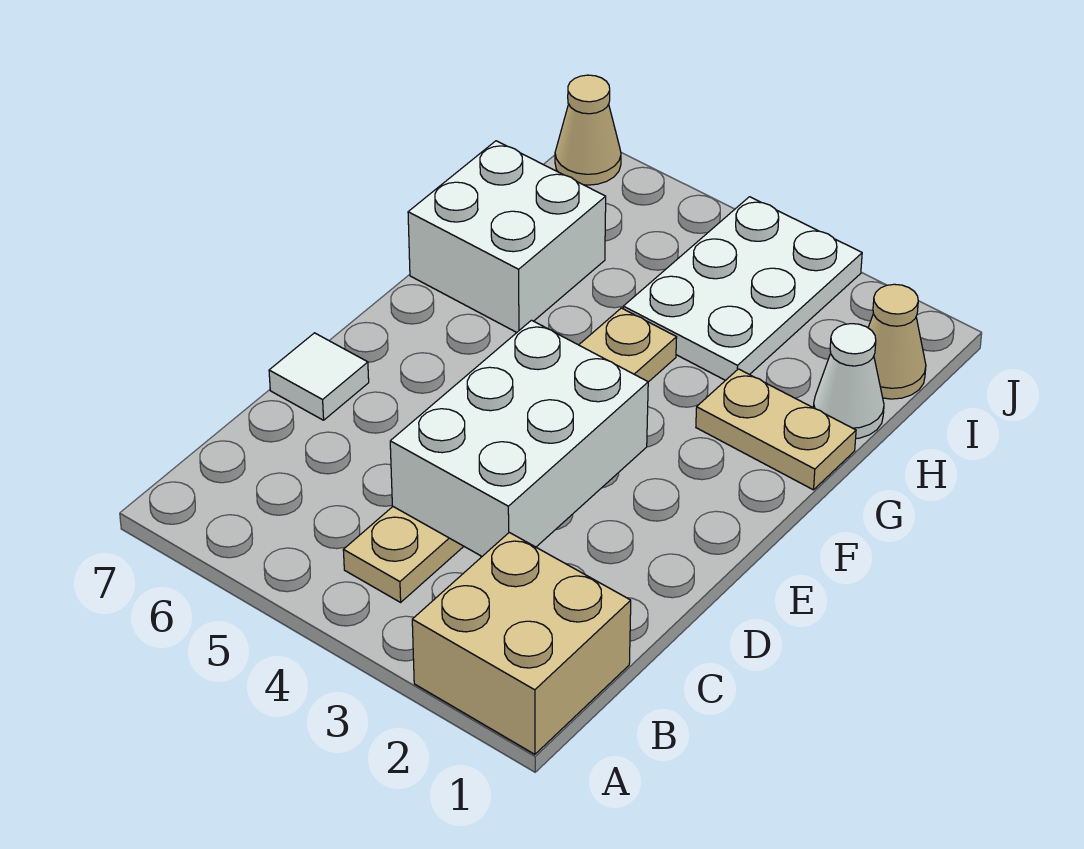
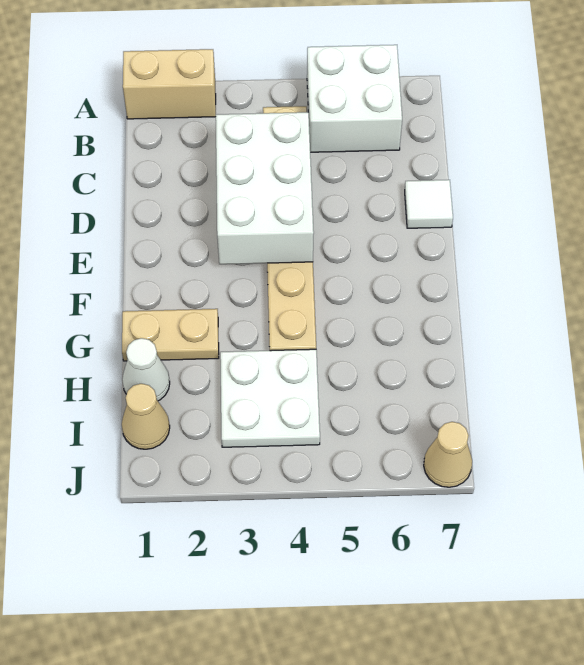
tan brick A1:B2 level 1 -> tan brick A1:A2 level 1
white brick G6:H7 level 1 -> white brick A5:B6 level 1
white plate H3:J4 level 1 -> white plate H3:I4 level 1

